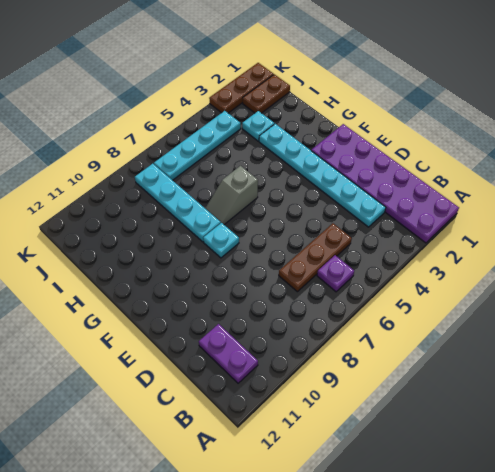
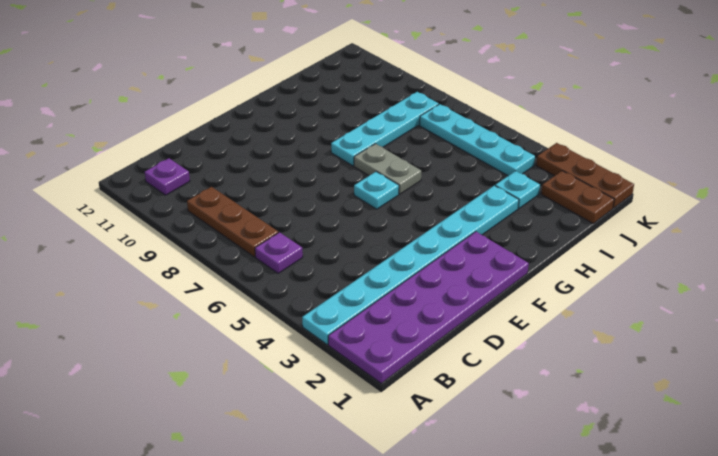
purple plate B11:C11 level 1 -> purple plate B11 level 1
cyan plate C3:H3 level 1 -> cyan plate A3:H3 level 1
brown plate C5:C7 level 1 -> brown plate B7:B9 level 1
cyan plate F8 level 1 -> cyan plate F6 level 1
grey slope G6:G7 level 1 top 6 -> grey plate G6:G7 level 1

